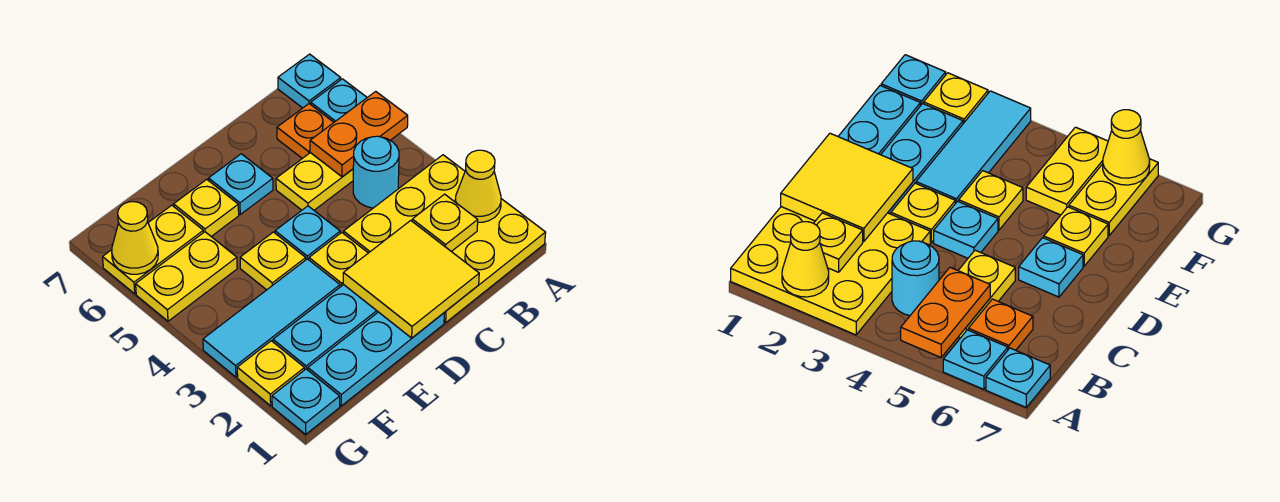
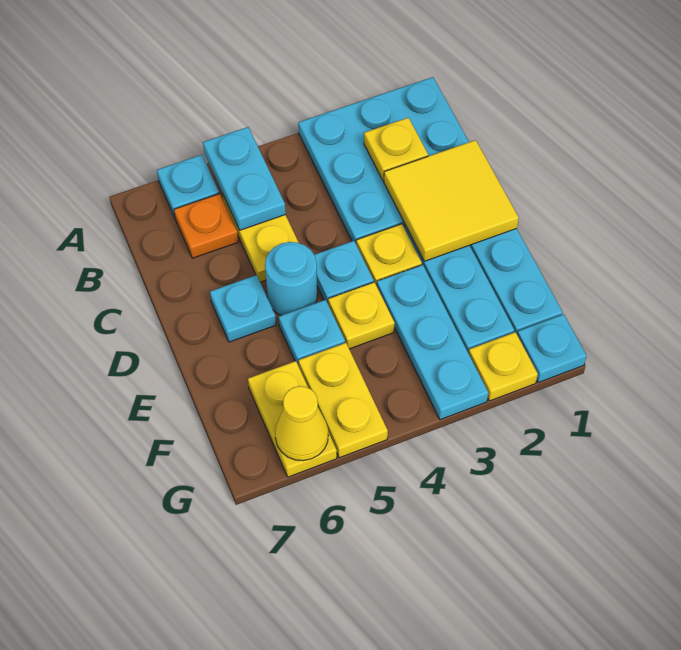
yellow plate A1:C3 level 1 -> cyan plate A1:C3 level 1
yellow cone A2 level 2 -> none
orange plate A5:B5 level 2 -> cyan plate A5:B5 level 2
cyan plate A7 level 1 -> cyan plate E5 level 1
cyan round brick B4 level 1 -> cyan round brick D5 level 1
cyan tile E3:G3 level 1 -> cyan plate E3:G3 level 1
yellow plate E6 level 1 -> none

